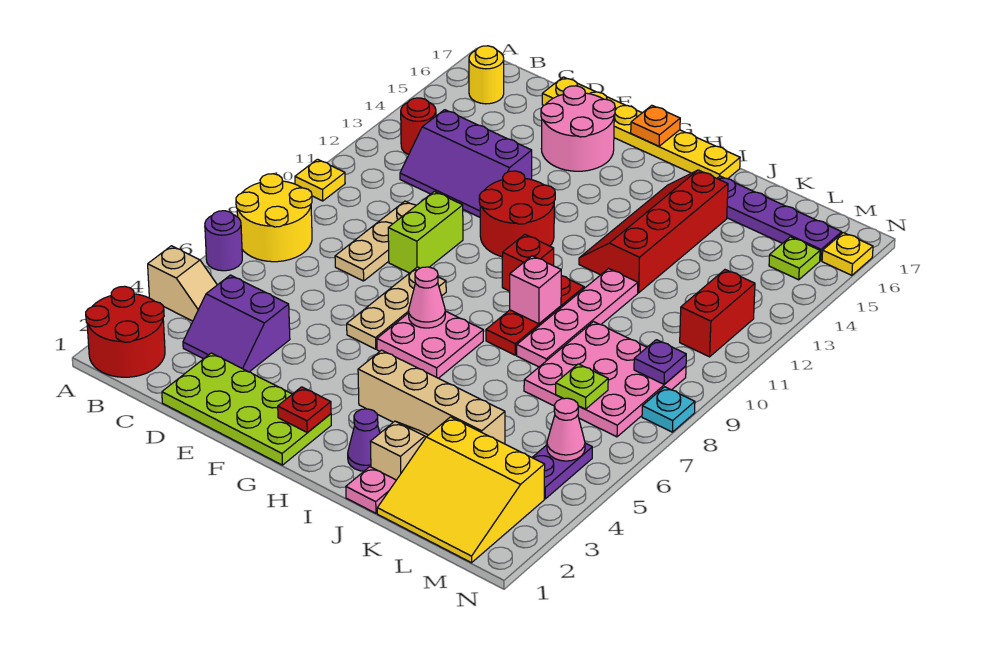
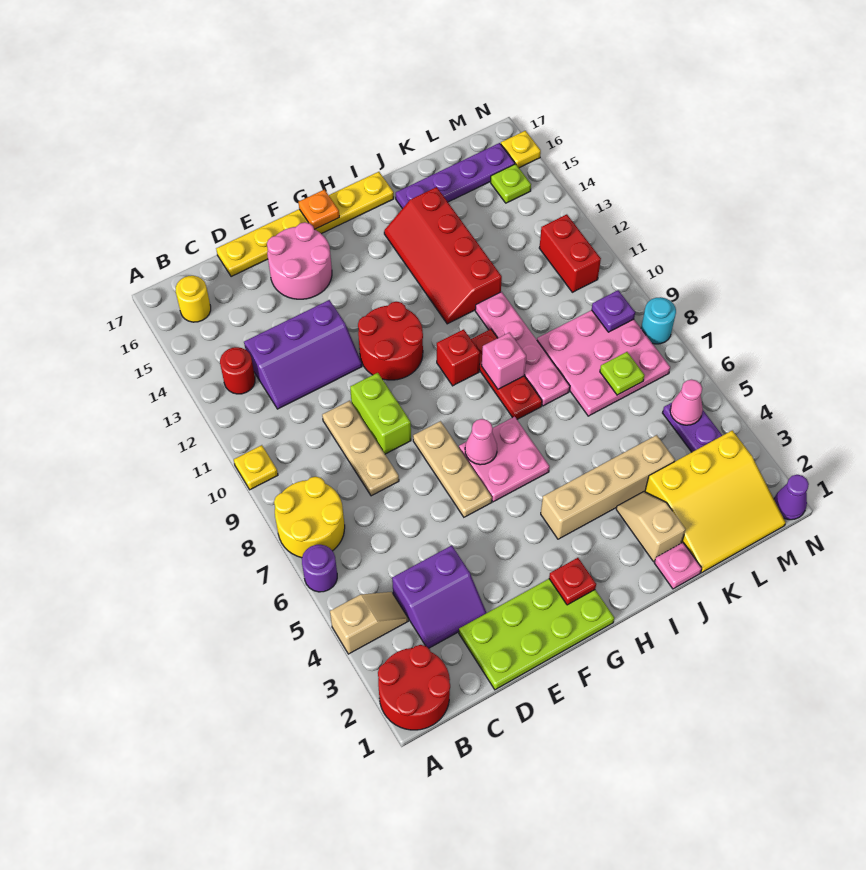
purple cone I2 level 1 -> purple cone N1 level 1
cyan plate N8 level 1 -> cyan round brick N8 level 1

